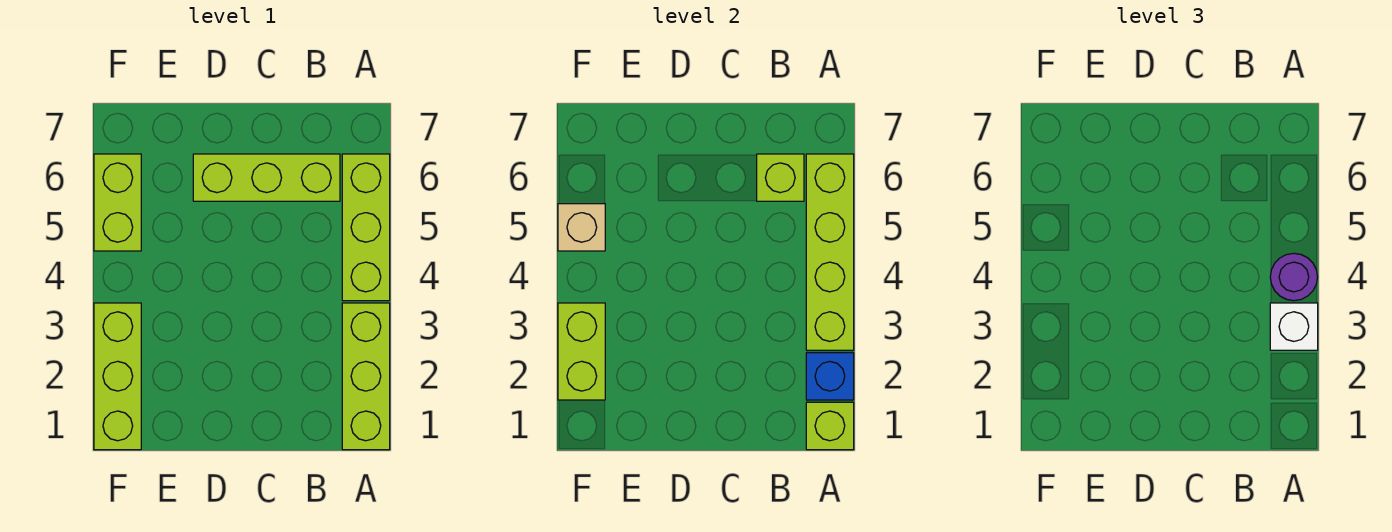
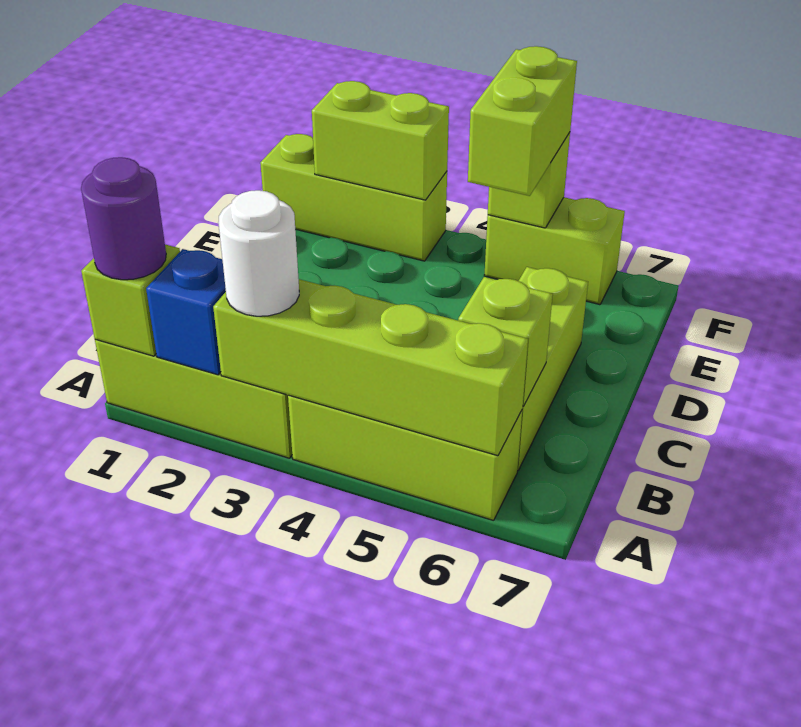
white brick A3 level 3 -> white round brick A3 level 3
purple round brick A4 level 3 -> purple round brick A1 level 3
none -> lime brick E5:F5 level 3
tan brick F5 level 2 -> lime brick F5 level 2

